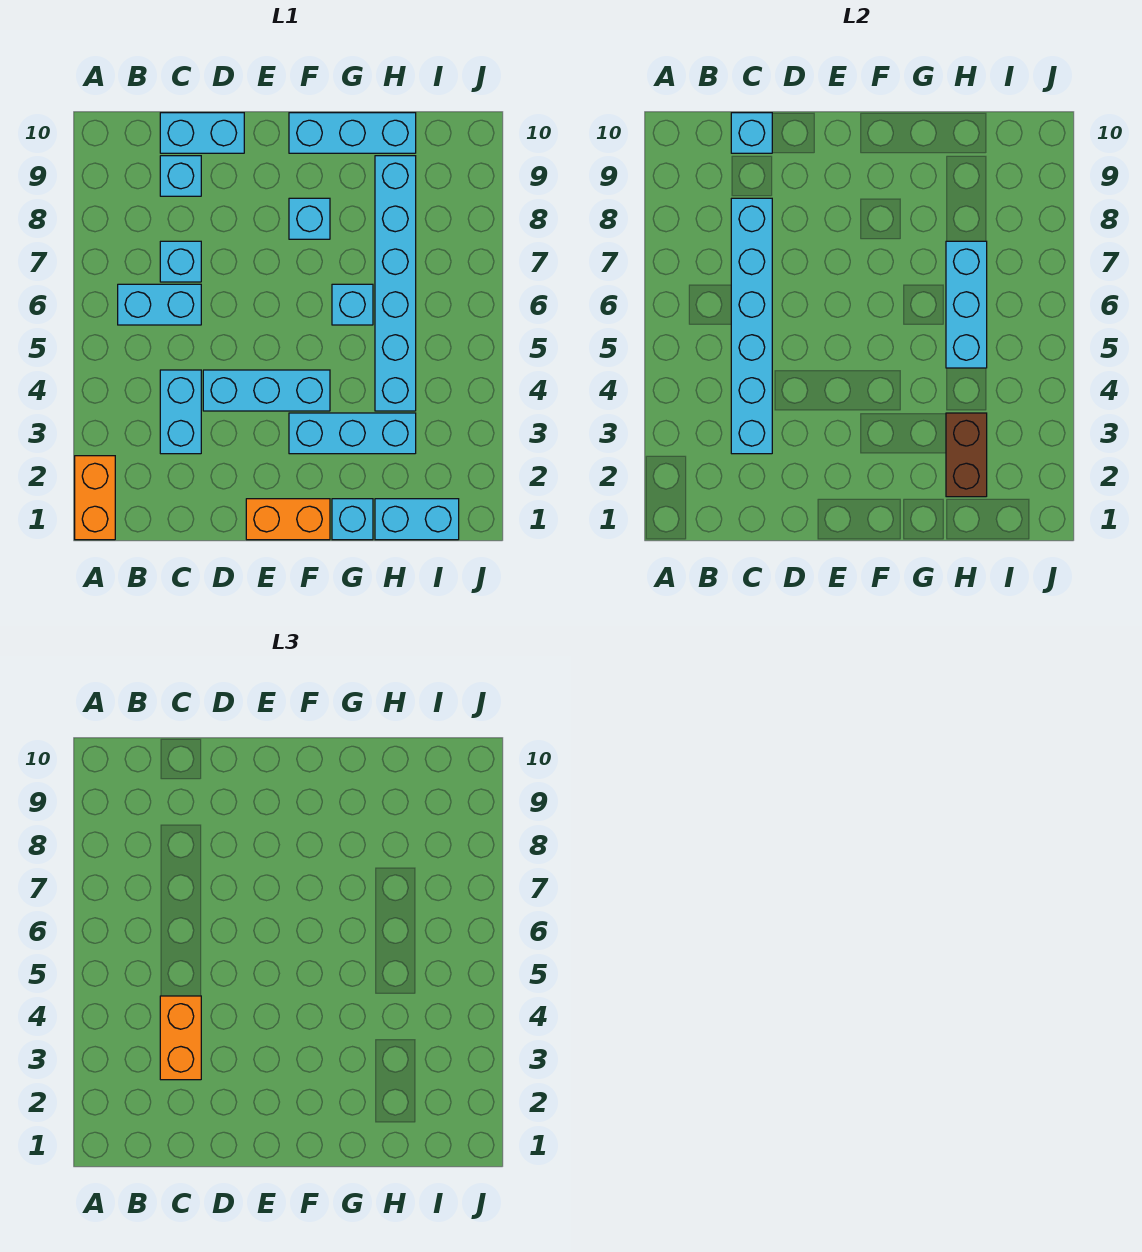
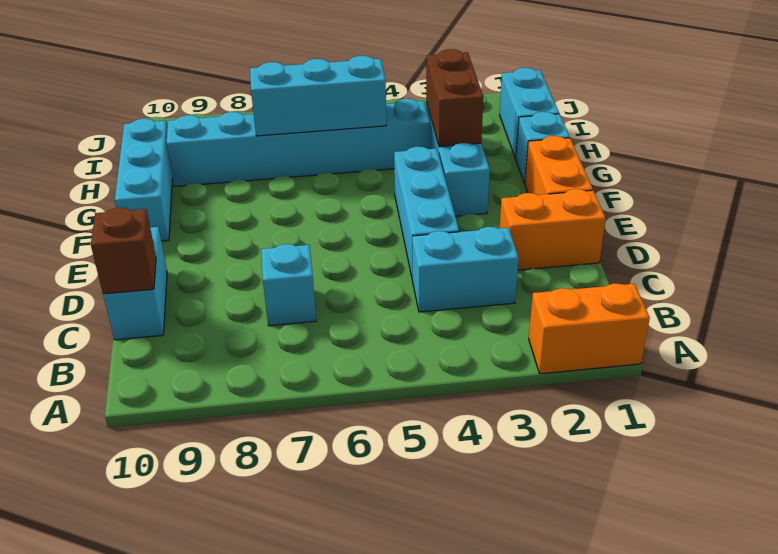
cyan brick B6:C6 level 1 -> none
cyan brick C3:C8 level 2 -> none
orange brick C3:C4 level 3 -> orange brick D1:D2 level 1
cyan brick C9 level 1 -> none
cyan brick C10 level 2 -> brown brick C10 level 2
cyan brick F8 level 1 -> none
cyan brick G6 level 1 -> none
brown brick H2:H3 level 2 -> brown brick G3:H3 level 2

